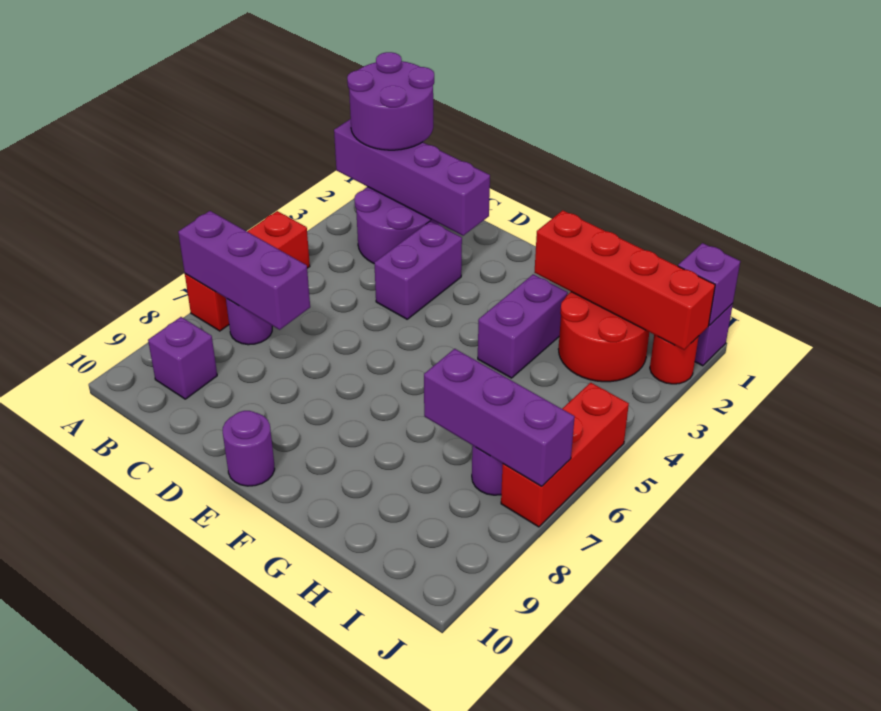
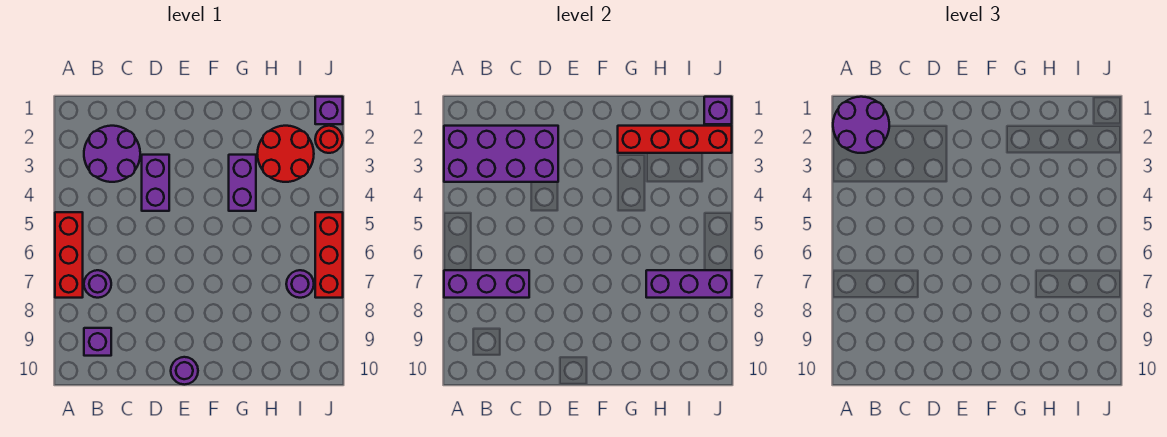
purple brick A2:D2 level 2 -> purple brick A2:D3 level 2

